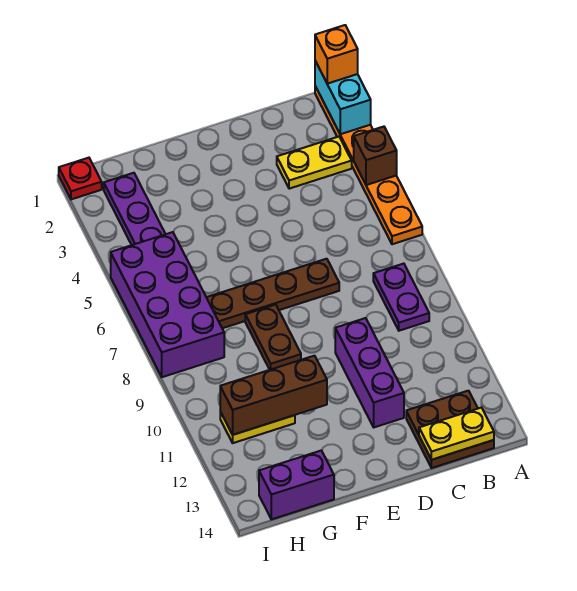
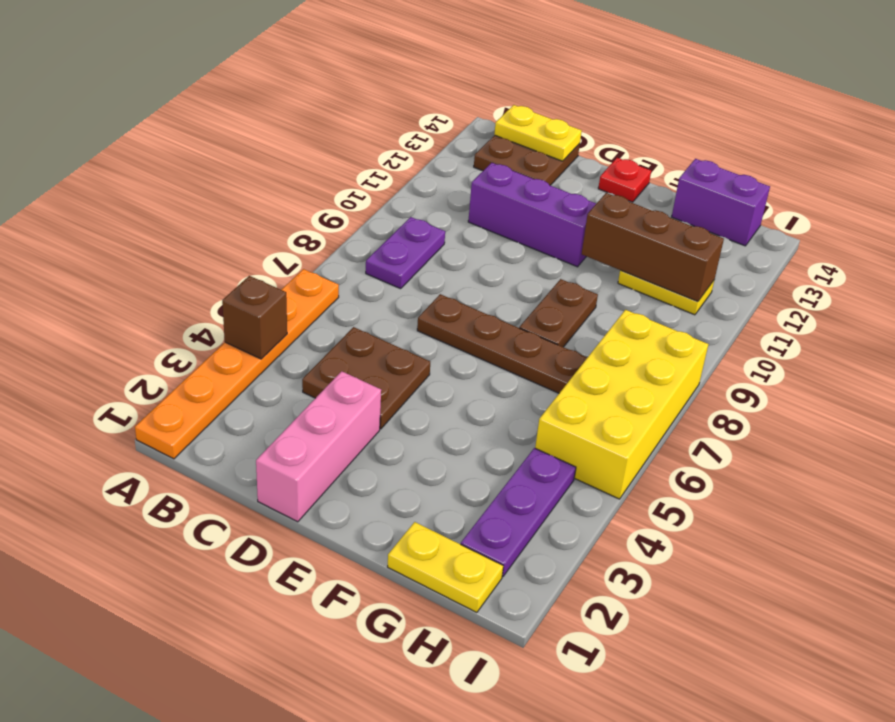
cyan brick A1:A2 level 2 -> none
orange brick A1 level 3 -> none
yellow plate B3:C3 level 1 -> yellow plate G1:H1 level 1
none -> brown plate C4:D5 level 1
none -> pink brick D1:D3 level 1
purple brick D10:D12 level 1 -> purple brick C11:E11 level 1
purple brick H5:I8 level 1 -> yellow brick H5:I8 level 1
red plate I1 level 1 -> red plate E14 level 1

